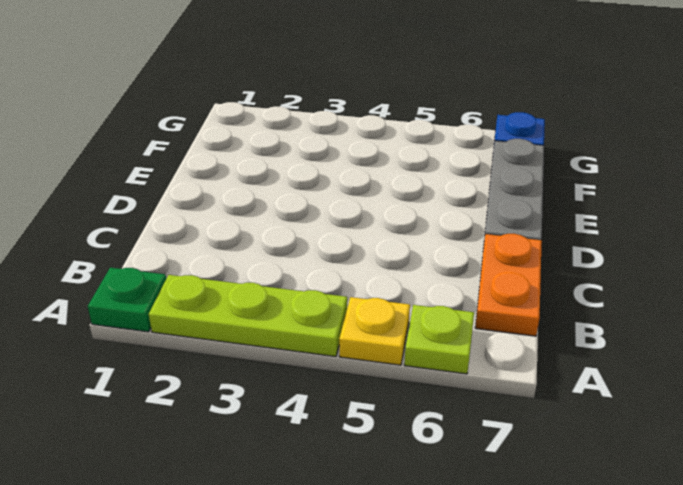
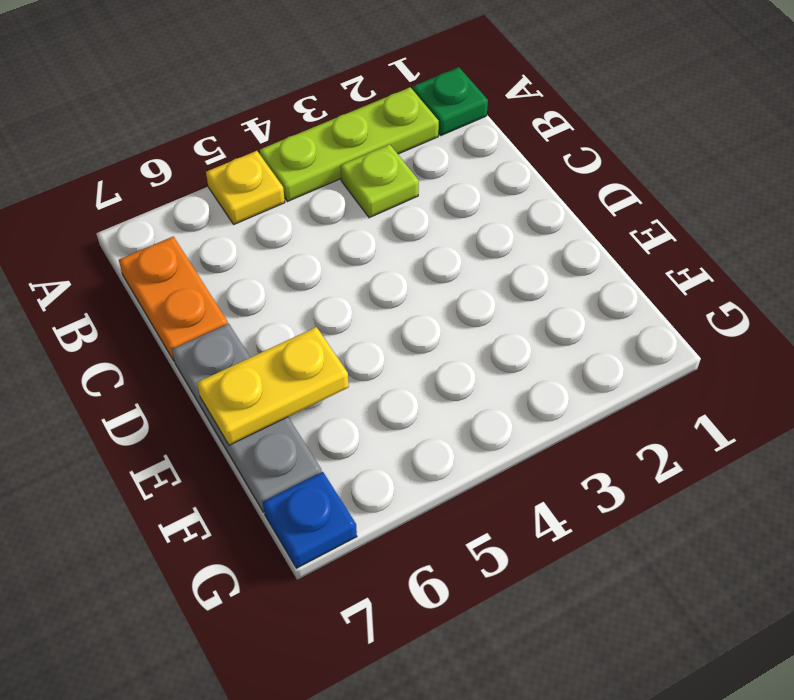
lime plate A6 level 1 -> lime plate B3 level 1
none -> yellow plate E6:E7 level 2

